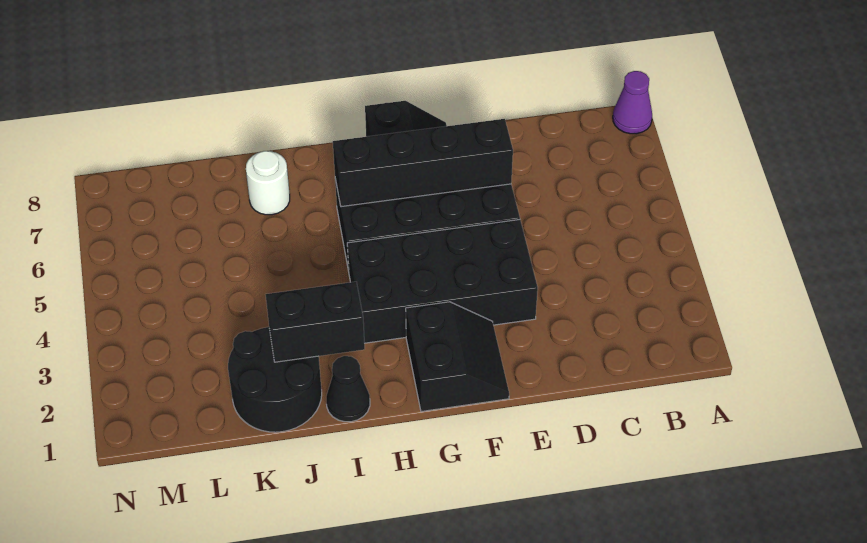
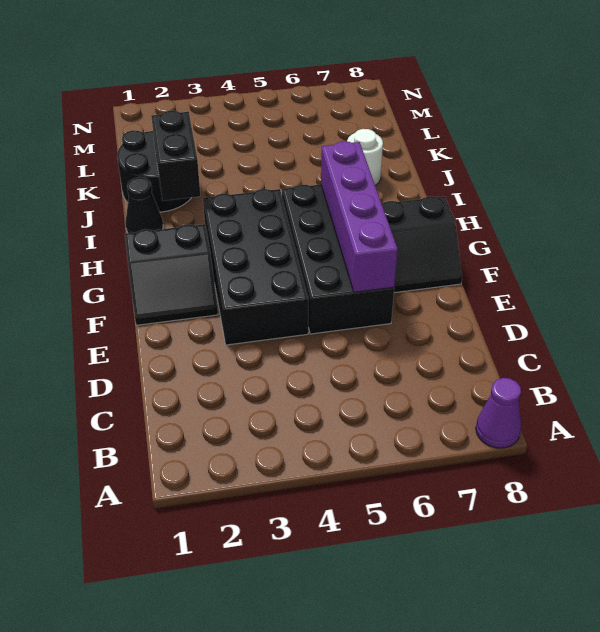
black brick E6:H6 level 2 -> purple brick E6:H6 level 2

